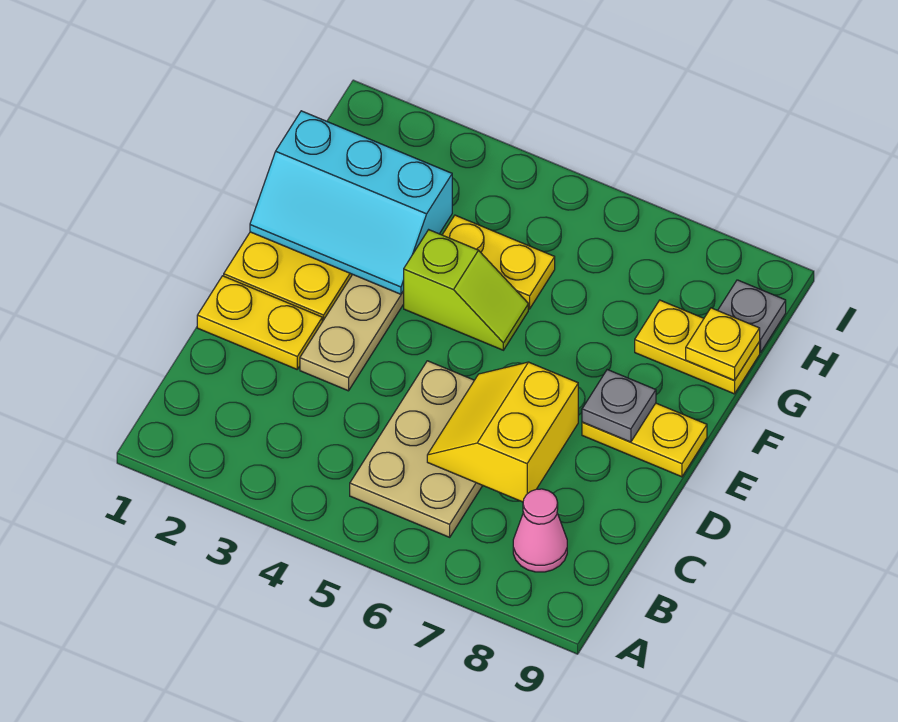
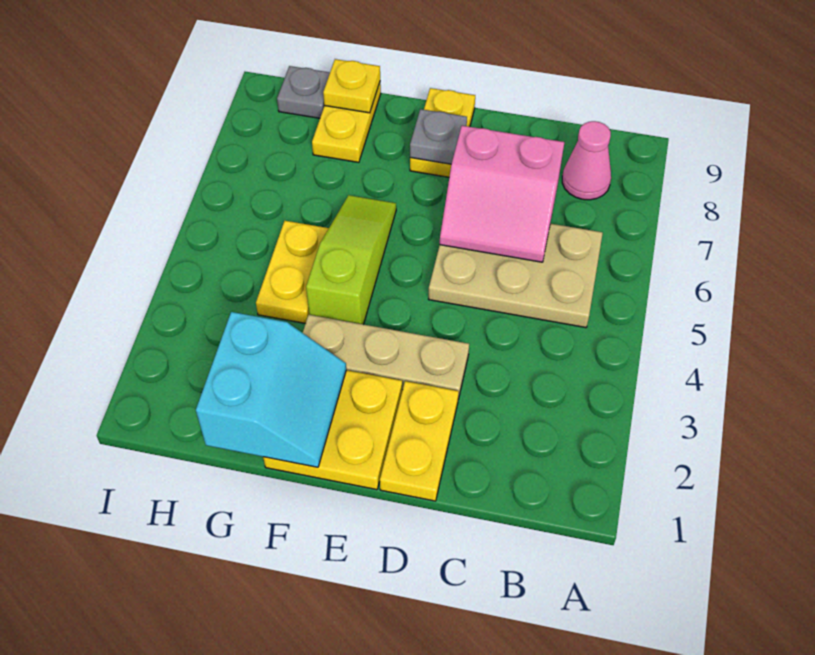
yellow slope C6:D7 level 2 top 7 -> pink slope C6:D7 level 2 top 7
cyan slope F1:G3 level 2 top G -> cyan slope F1:G2 level 2 top G
lime slope F4:F5 level 1 top 4 -> lime slope F4:F6 level 1 top 4

